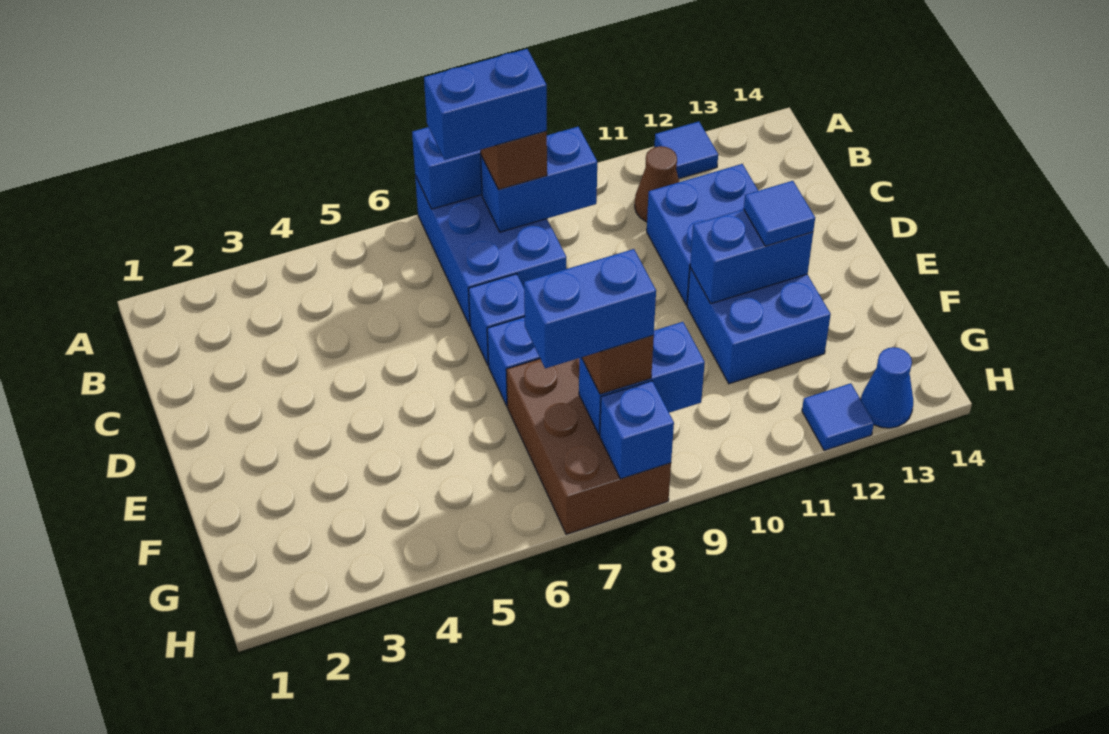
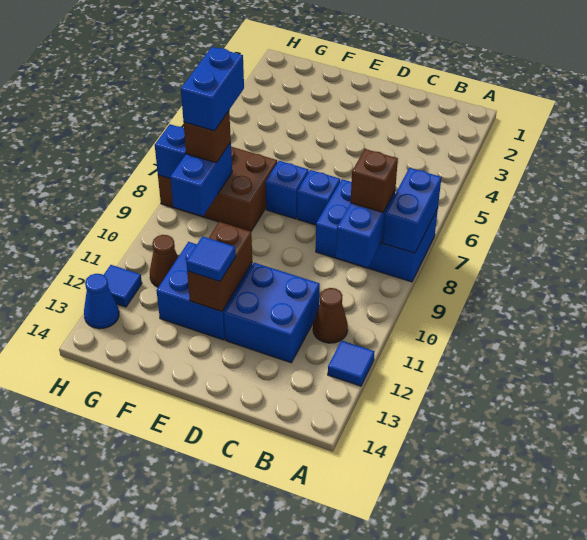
blue brick B7:B8 level 4 -> none
blue brick E11:E12 level 2 -> brown brick E11:E12 level 2
none -> brown cone G11 level 1

